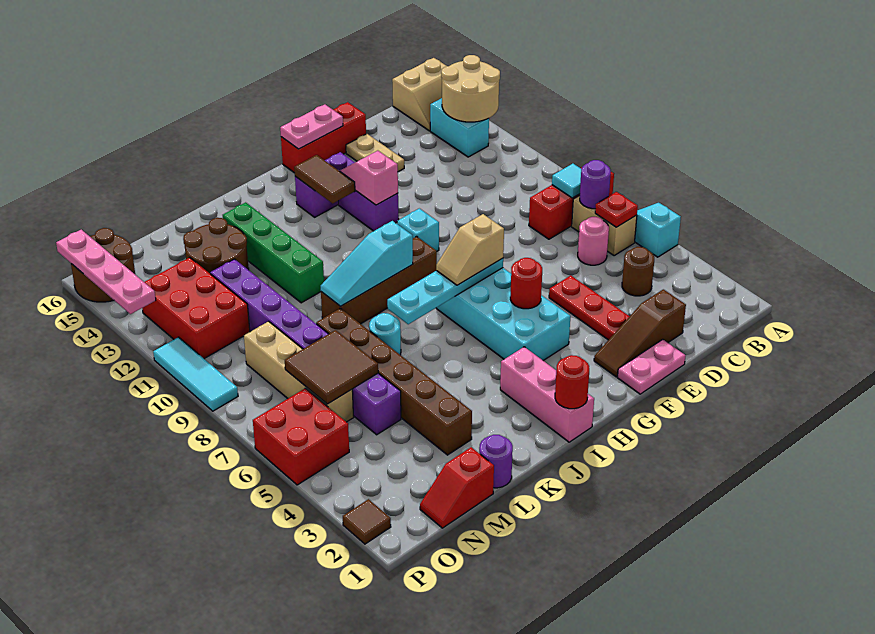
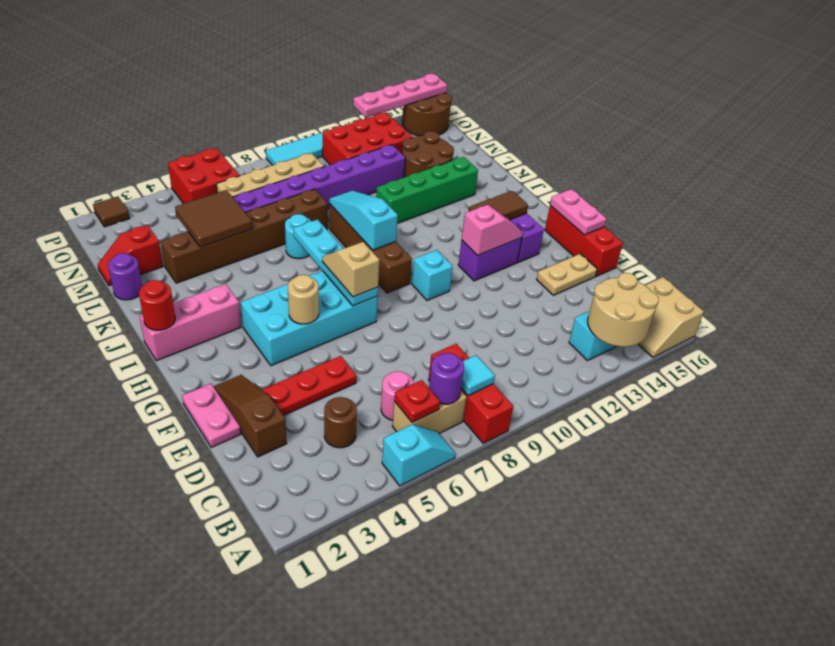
red round brick G5 level 2 -> tan round brick G5 level 2
red slope M1:N1 level 1 top M -> red slope M1:M2 level 1 top 2
brown tile M6:N7 level 2 -> brown tile L4:M5 level 2

